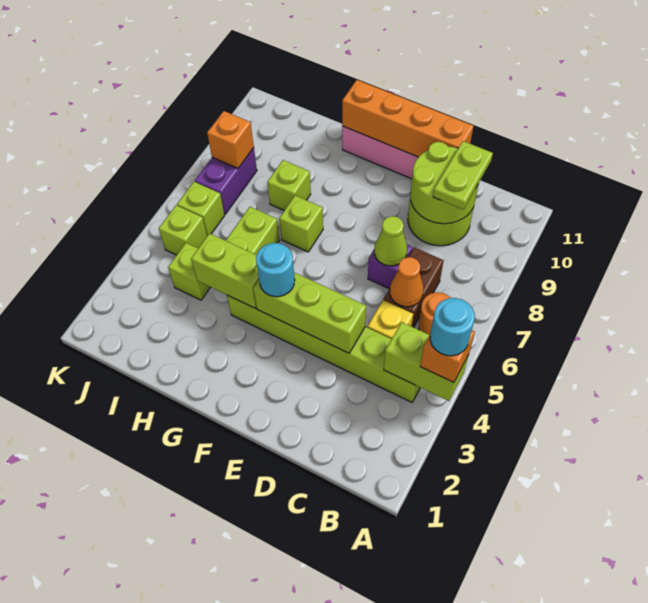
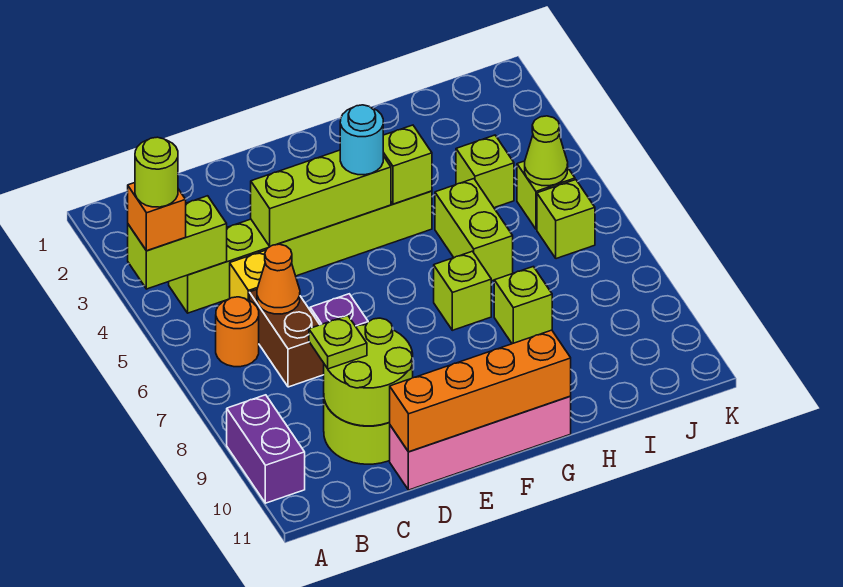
cyan round brick A4 level 4 -> lime round brick A4 level 4
lime plate C9:C10 level 3 -> lime plate C9 level 3
lime cone D7 level 2 -> lime cone J5 level 2
lime brick G4:H4 level 2 -> lime brick G4 level 2
purple brick J7:J8 level 1 -> purple brick A9:A10 level 1
orange brick J8 level 2 -> none

